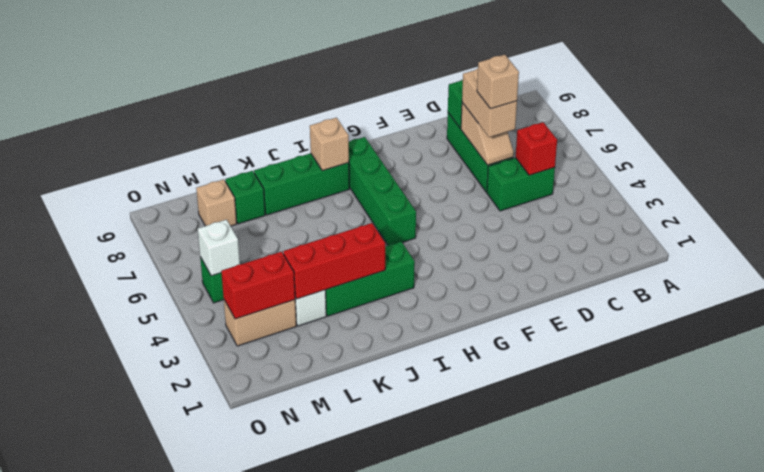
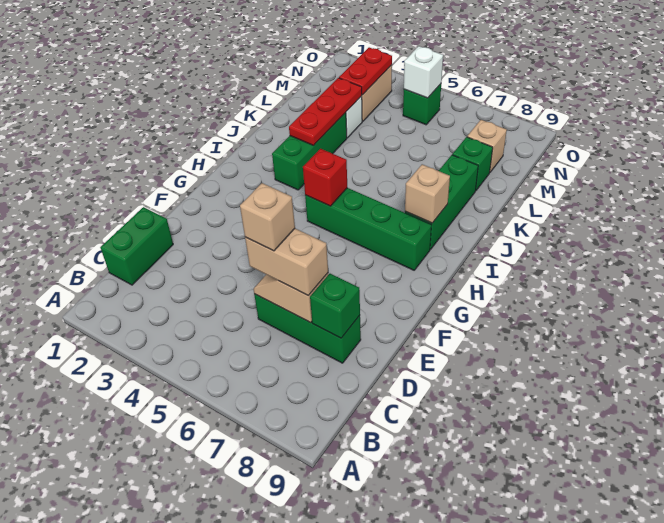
green brick C5:D5 level 1 -> green brick C1:D1 level 1
red brick C5 level 2 -> red brick H5 level 2
red brick J3:L3 level 2 -> red plate J3:L3 level 2
red brick M3:N3 level 2 -> red plate M3:N3 level 2

